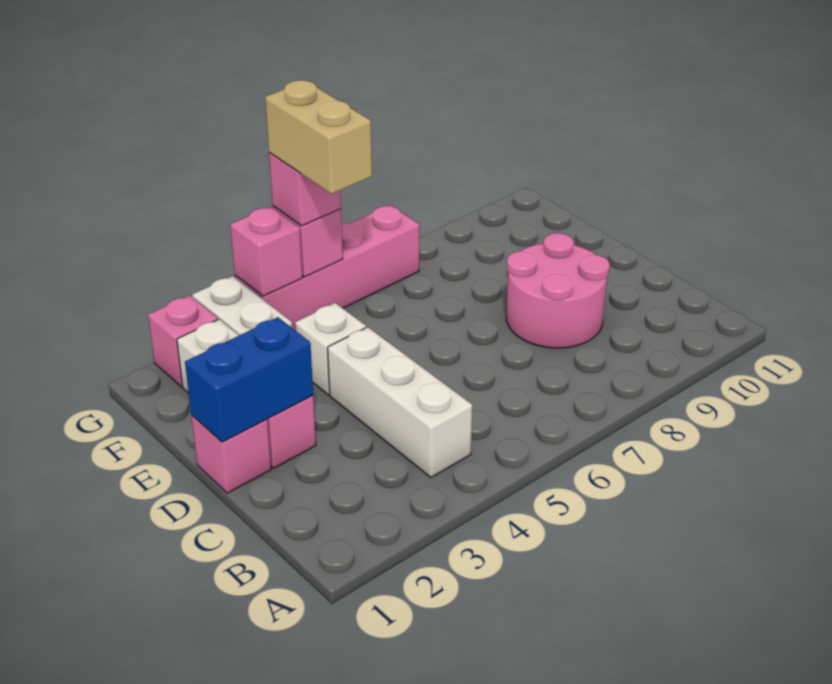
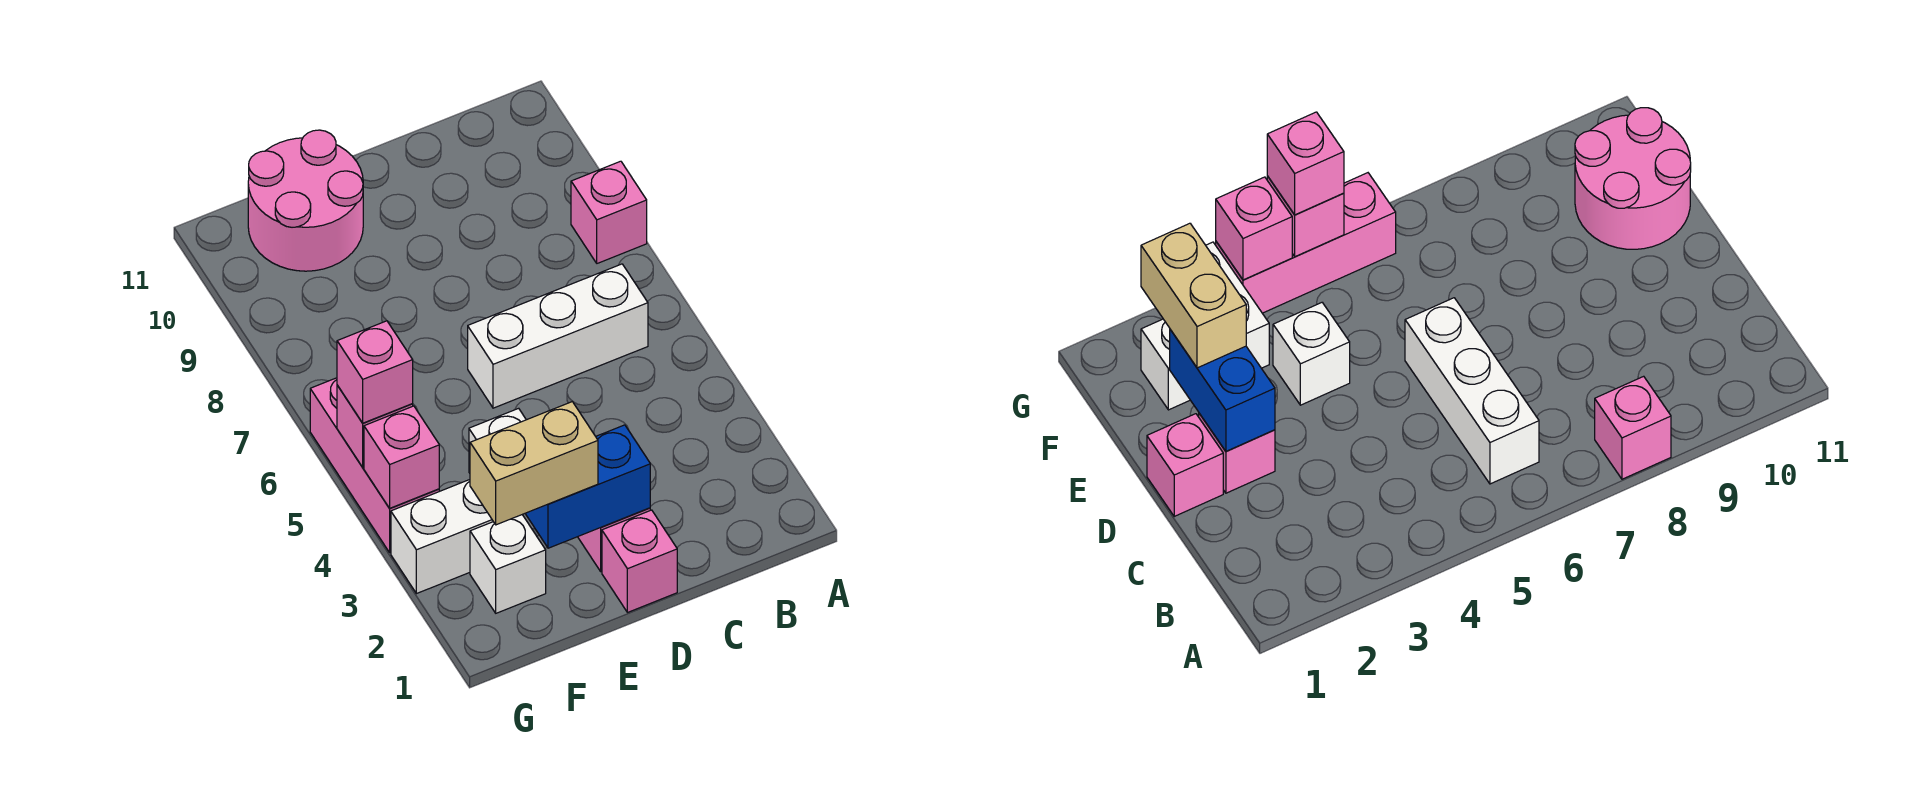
white brick B4:D4 level 1 -> white brick B6:D6 level 1
pink round brick C8:D9 level 1 -> pink round brick E10:F11 level 1
blue brick D1:D2 level 2 -> blue brick D2:E2 level 2
tan brick F5:G5 level 4 -> tan brick E2:F2 level 3
pink brick G2 level 1 -> pink brick A8 level 1
pink brick G4:G7 level 1 -> pink brick G4:G6 level 1

